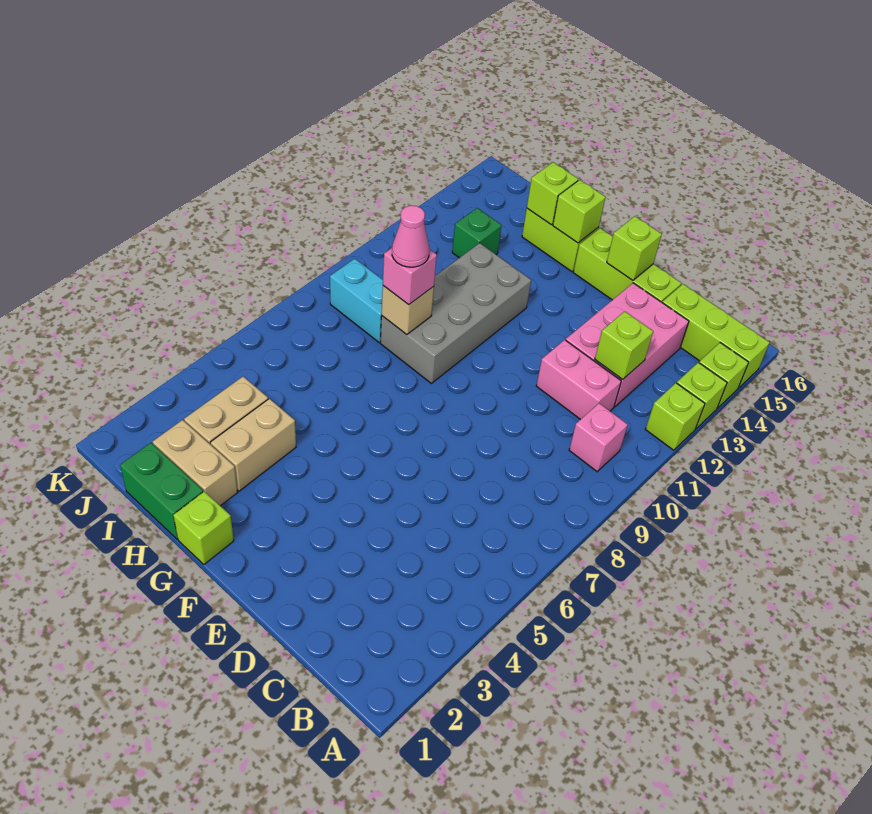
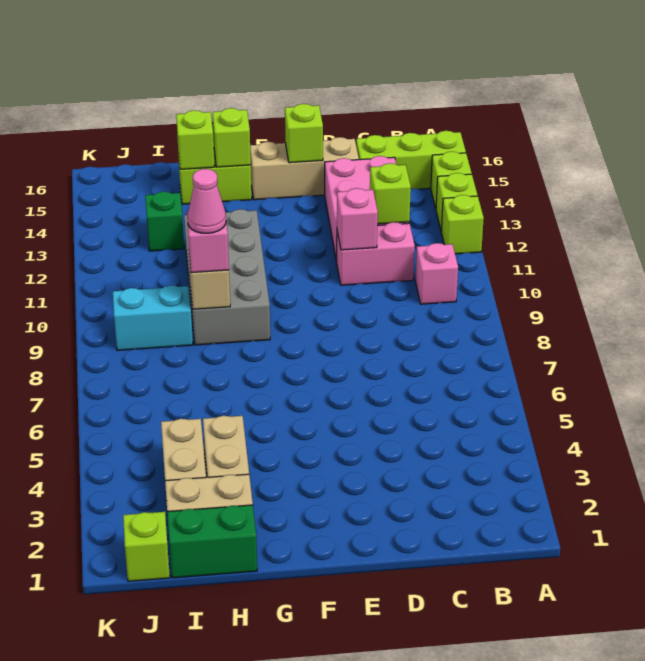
none -> pink brick D11 level 2
lime brick D15:F15 level 1 -> tan brick D15:F15 level 1
lime brick G1 level 1 -> lime brick J1 level 1

